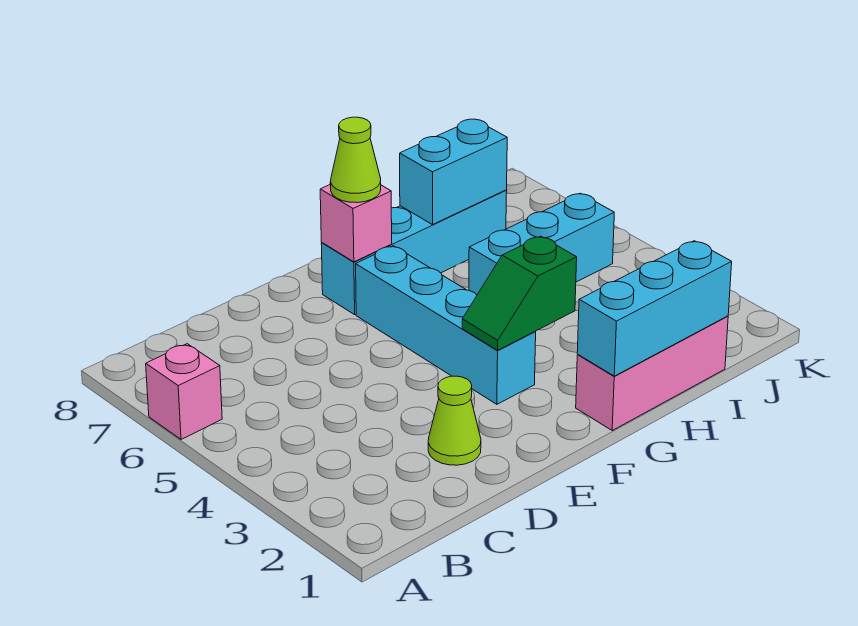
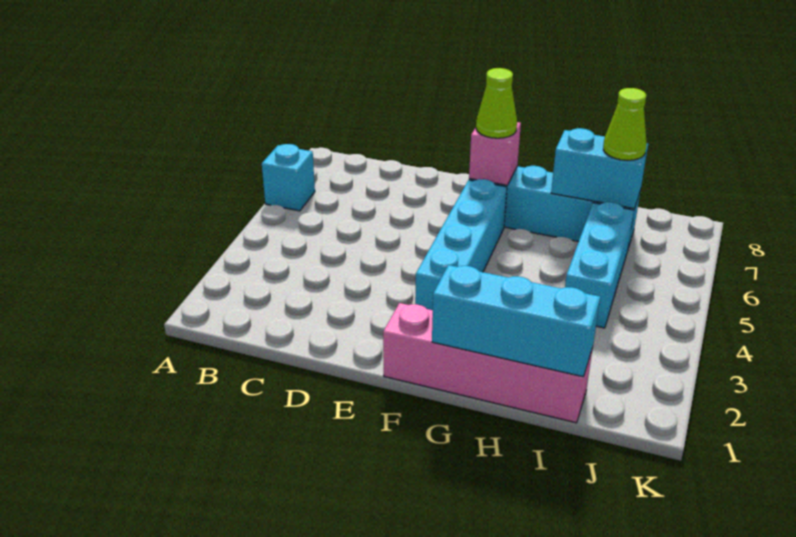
pink brick A6 level 1 -> cyan brick A6 level 1
lime cone D2 level 1 -> lime cone I7 level 3
green slope F3:G3 level 2 top G -> none
pink brick G1:I1 level 1 -> pink brick F1:I1 level 1
cyan brick H5:J5 level 1 -> cyan brick I4:I6 level 1

